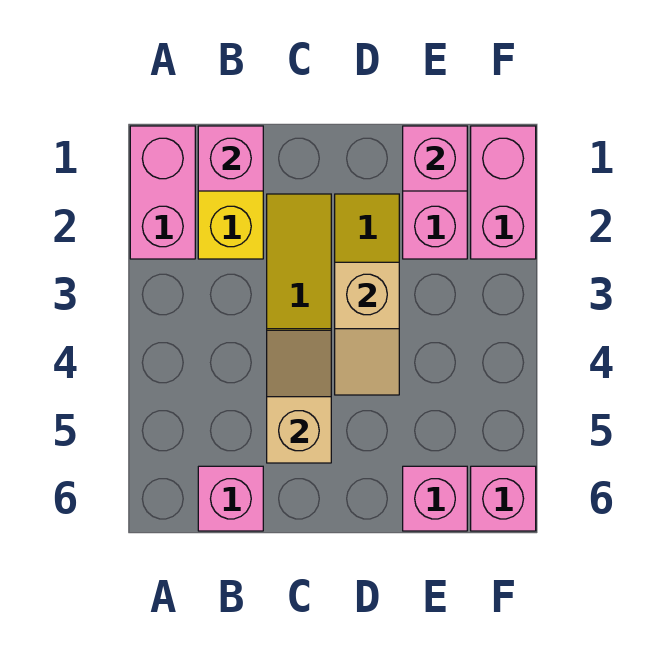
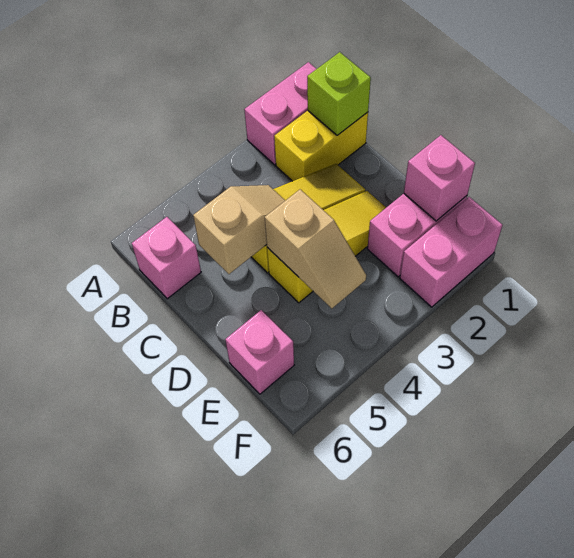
pink brick B1 level 2 -> lime brick B1 level 2
tan slope D3:D4 level 2 top 3 -> tan slope D4:E4 level 2 top D
pink brick F6 level 1 -> none

